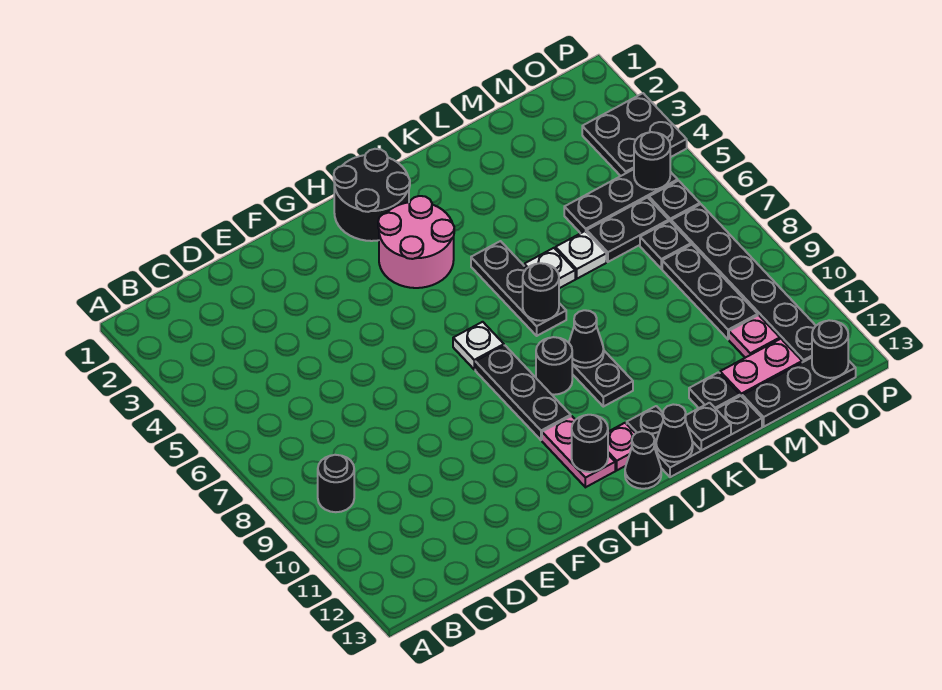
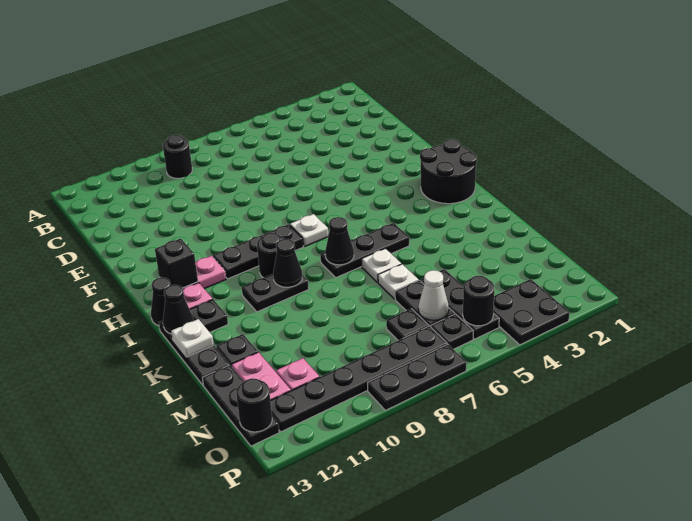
pink round brick H3:I4 level 1 -> none
black round brick H12 level 2 -> black brick H12 level 2
black round brick J7 level 2 -> black cone J7 level 2
black plate K13 level 2 -> white plate K13 level 2
none -> white cone N6 level 2
black plate N8:N10 level 1 -> black plate P7:P9 level 1

